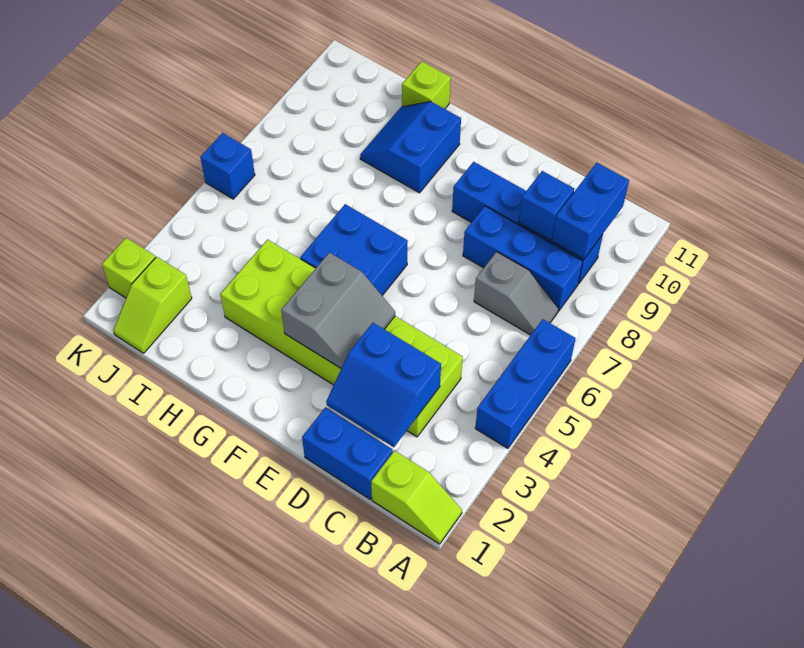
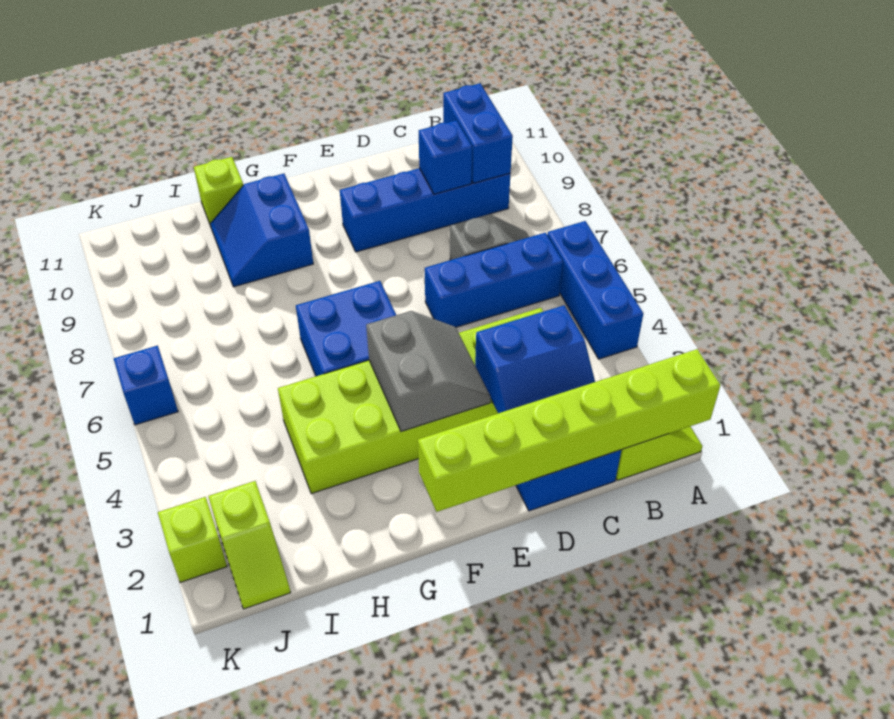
none -> lime brick A1:F1 level 2
blue brick B8:D8 level 1 -> blue brick B6:D6 level 1

